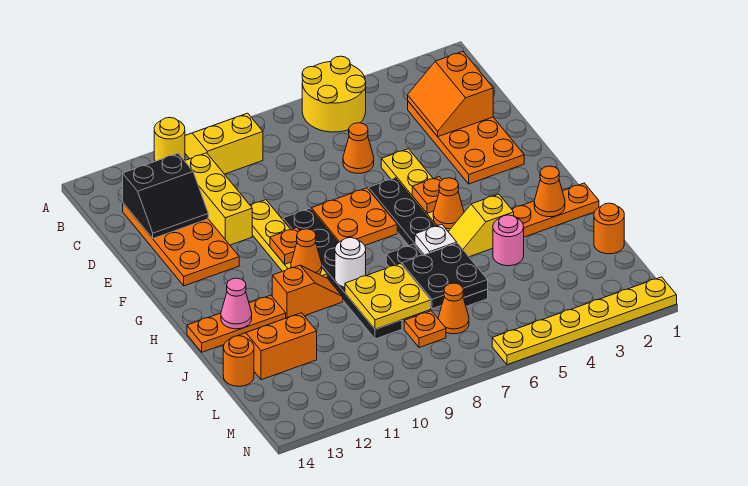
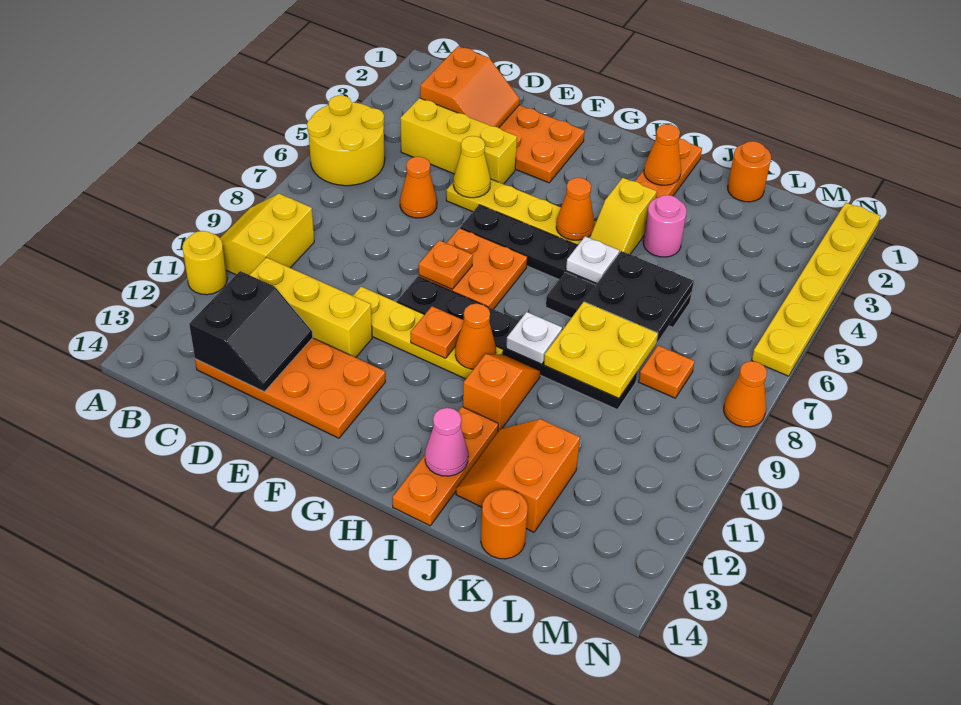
orange slope C2:D3 level 2 top 2 -> orange slope C2:D3 level 2 top C
none -> yellow brick C4:E4 level 1
none -> yellow cone E5 level 2
orange plate G5 level 2 -> orange plate F8 level 2
white round brick I9 level 2 -> white plate I9 level 2
orange cone L7 level 1 -> orange cone N8 level 1

